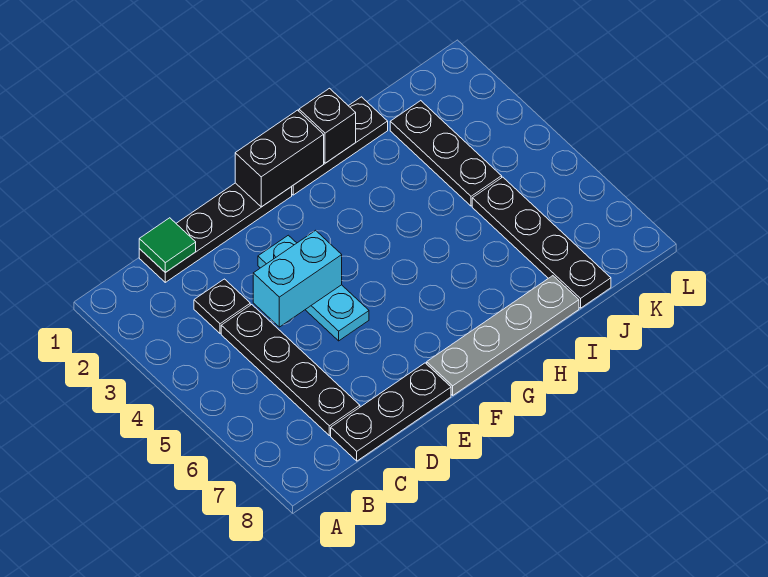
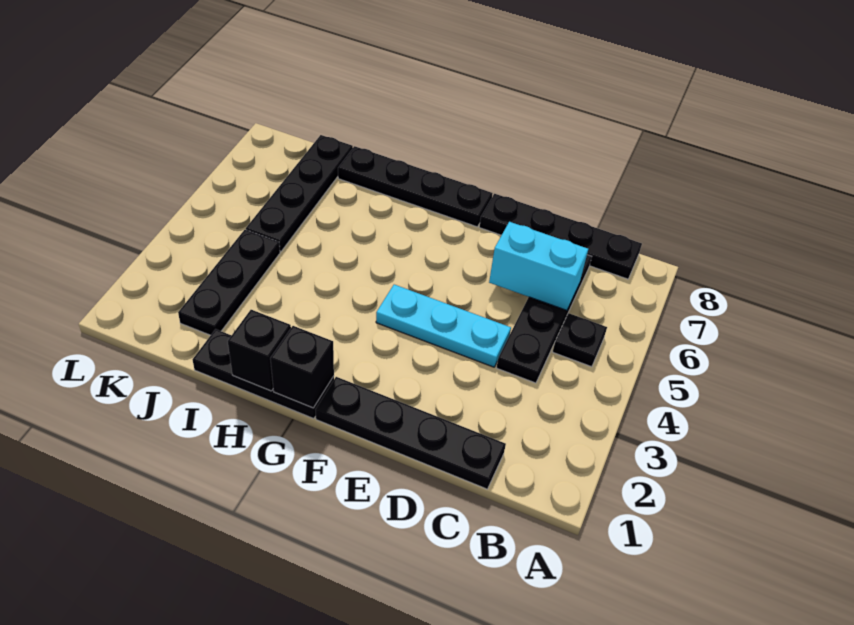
green tile C1 level 2 -> none
black plate C3 level 1 -> black plate B5 level 1
black plate C8:E8 level 1 -> black plate B8:E8 level 1
cyan brick D4:E4 level 2 -> cyan brick C6:D6 level 2
cyan plate E3:E5 level 1 -> cyan plate D4:F4 level 1
black brick F1:G1 level 2 -> black brick G1 level 2
grey plate F8:I8 level 1 -> black plate F8:I8 level 1

